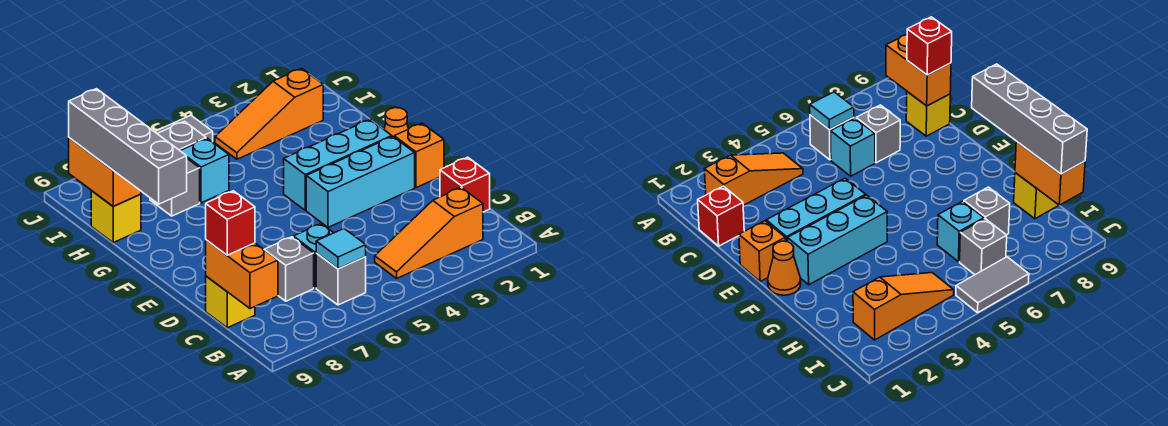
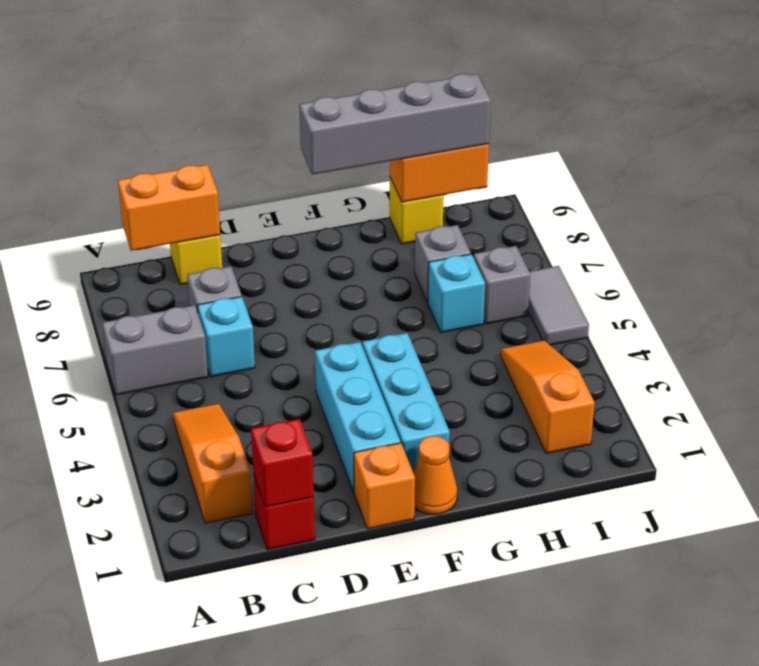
grey brick B6 level 1 -> grey brick A6:B6 level 1
cyan tile B6 level 2 -> none
red brick C9 level 3 -> red brick C1 level 2

